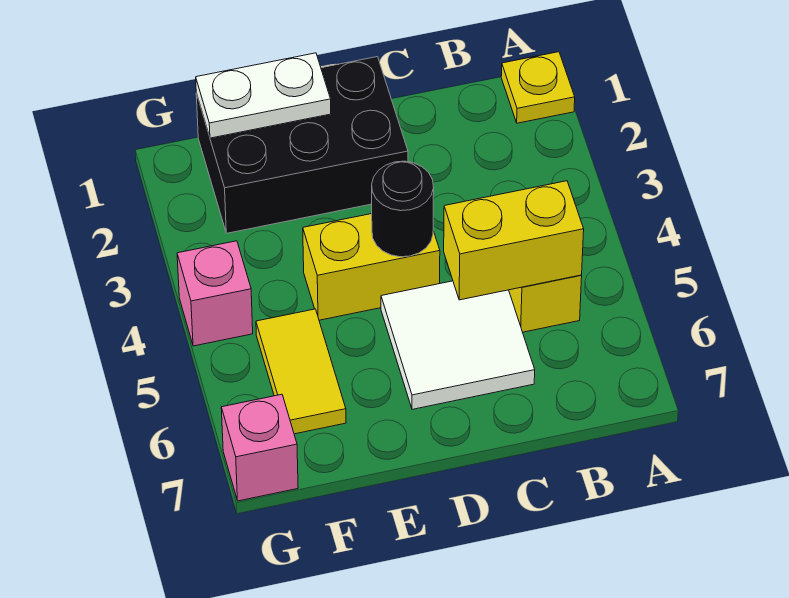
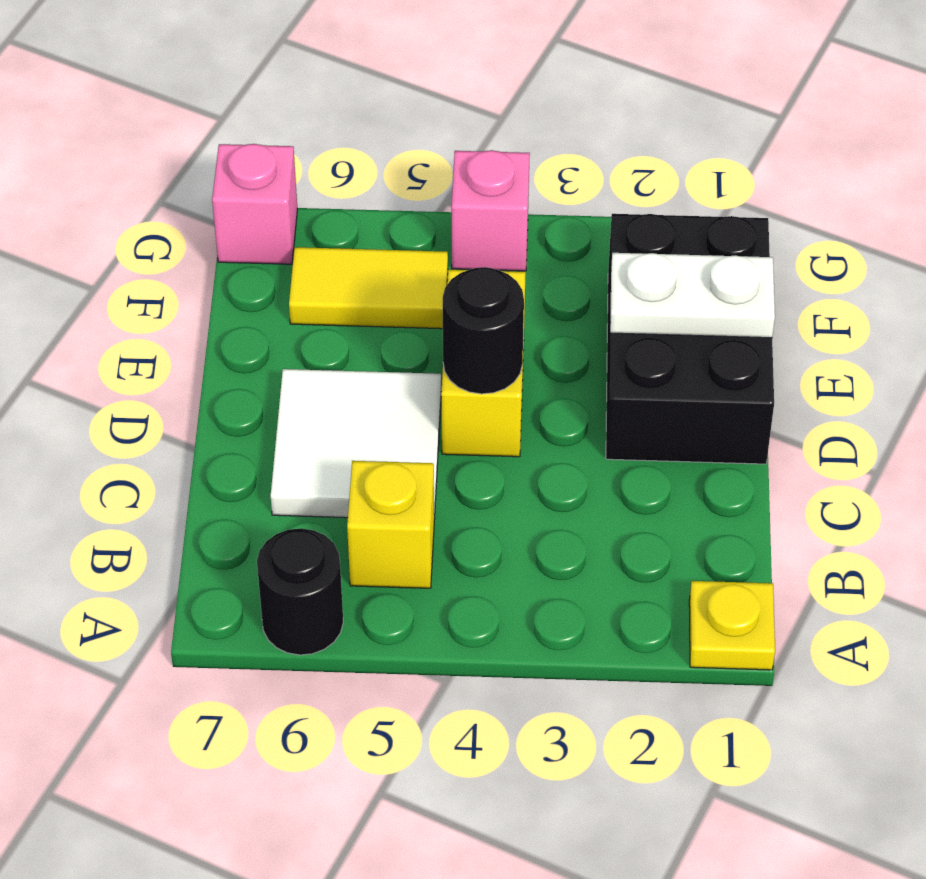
none -> black round brick A6 level 1
yellow brick B5:C5 level 2 -> none
white plate E1:F1 level 2 -> white plate E1:E2 level 2

